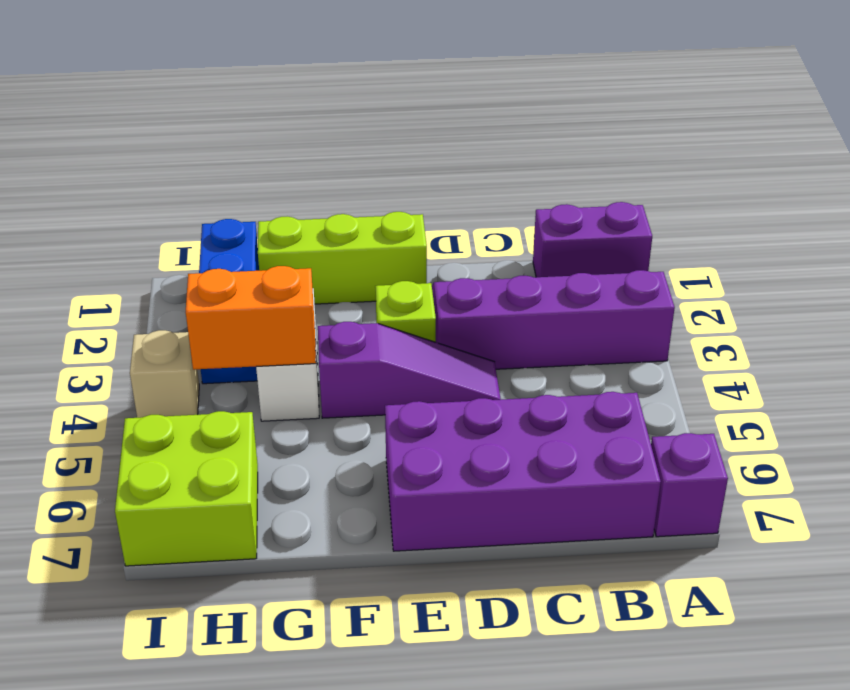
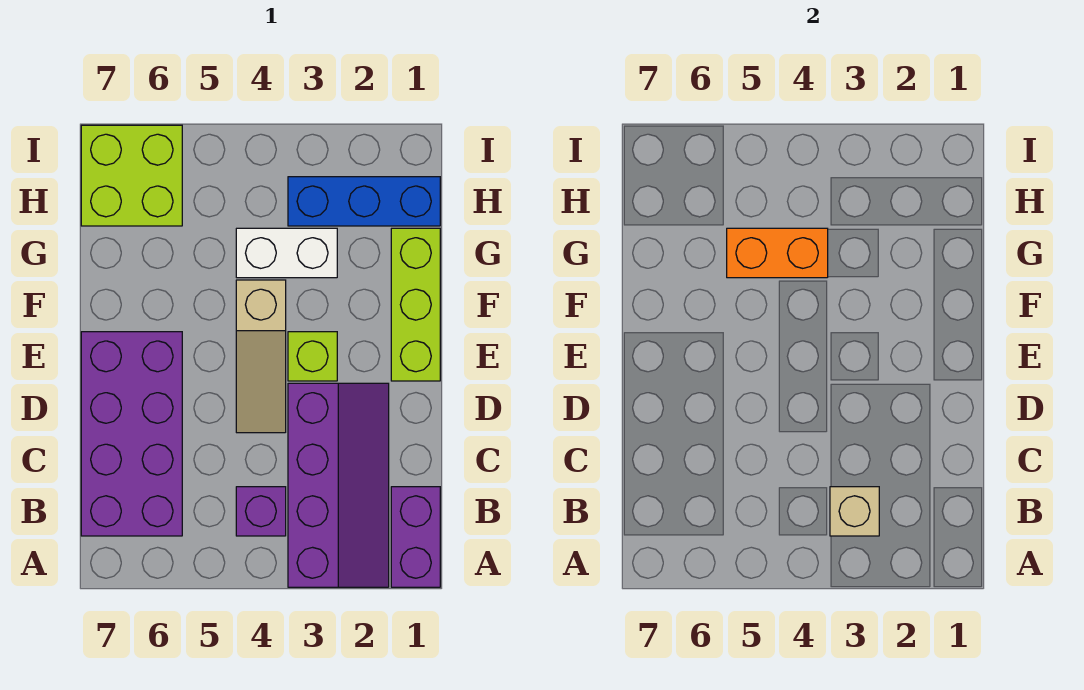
purple brick A7 level 1 -> purple brick B4 level 1
purple slope D4:F4 level 1 top F -> tan slope D4:F4 level 1 top F
orange brick G4:H4 level 2 -> orange brick G4:G5 level 2
tan brick I4 level 1 -> tan brick B3 level 2

